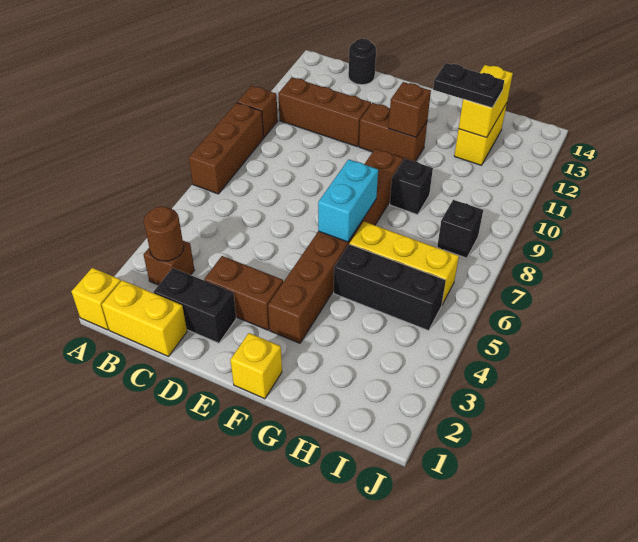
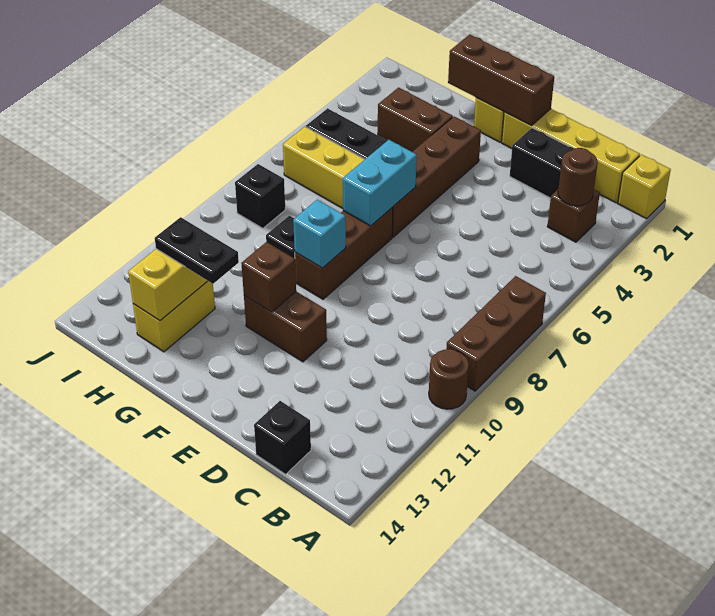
brown brick A10 level 1 -> brown round brick A10 level 1
yellow brick B1:C1 level 1 -> yellow brick B1:E1 level 1
brown brick B11:D11 level 1 -> brown brick E1:G1 level 2
black round brick C14 level 1 -> black brick C14 level 1
brown brick D3:E3 level 1 -> brown brick G3:H3 level 1
none -> cyan brick F9 level 2

